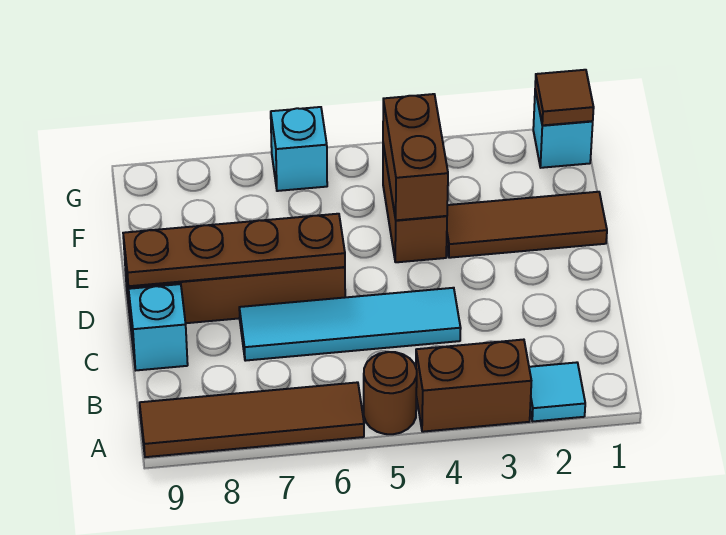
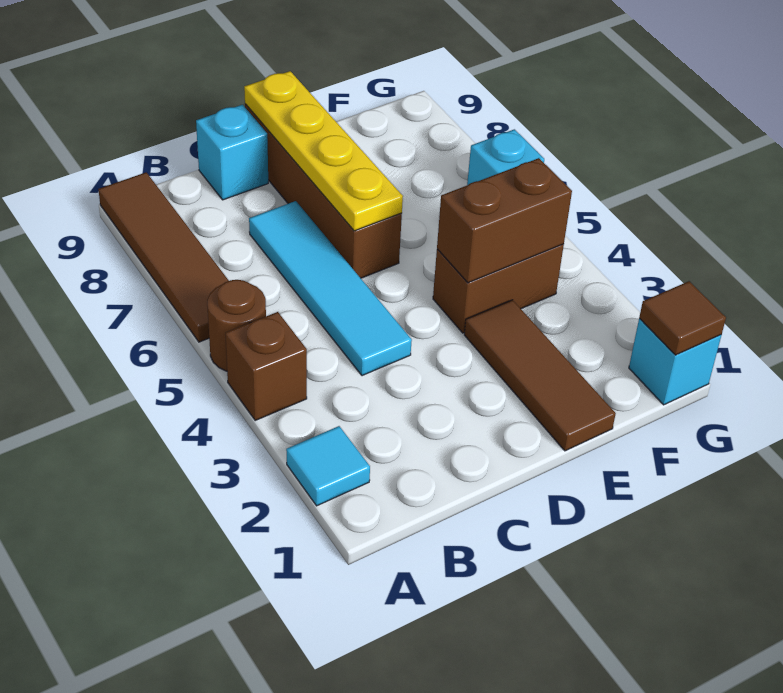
brown brick A3:A4 level 1 -> brown brick A4 level 1
brown plate D6:D9 level 2 -> yellow plate D6:D9 level 2

